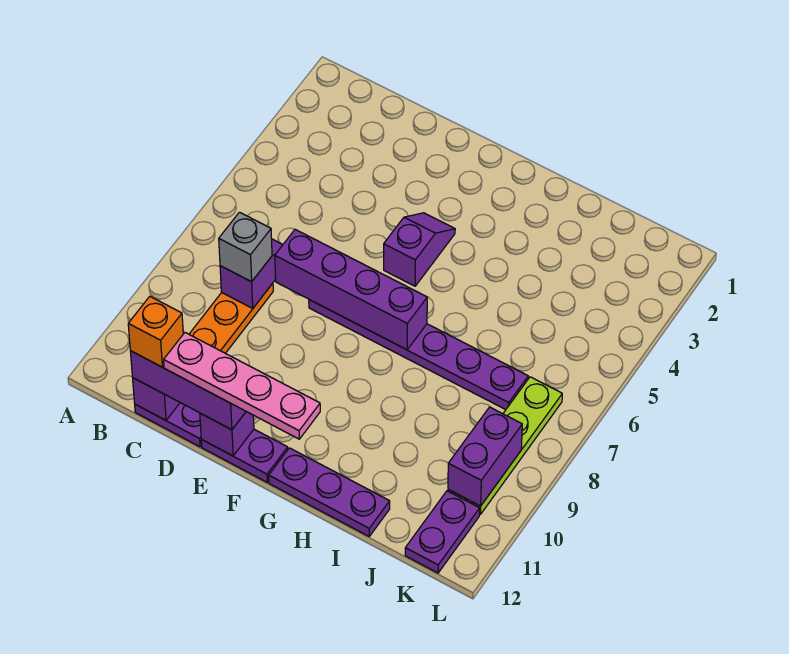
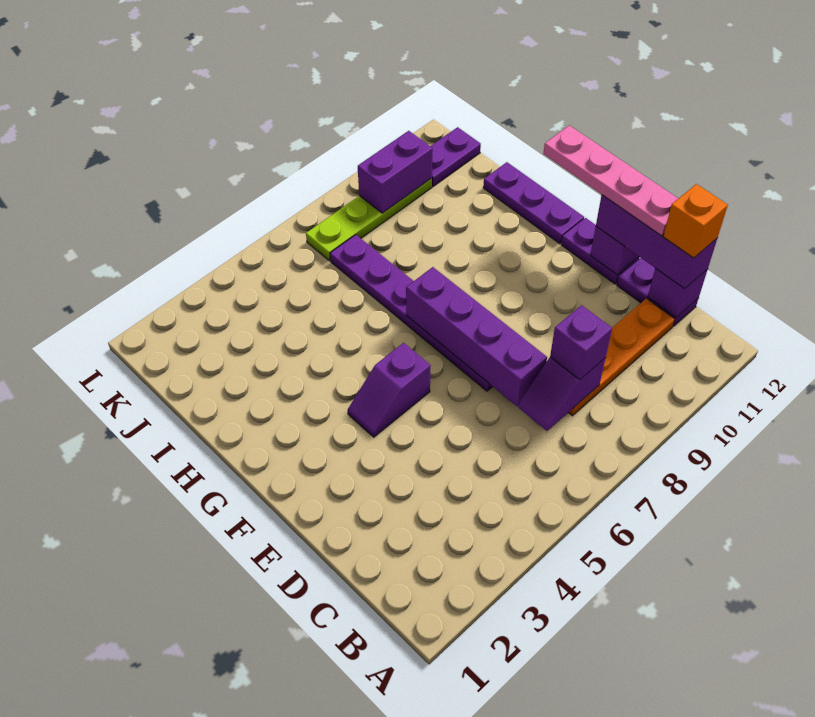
grey brick C8 level 3 -> purple brick C8 level 3

